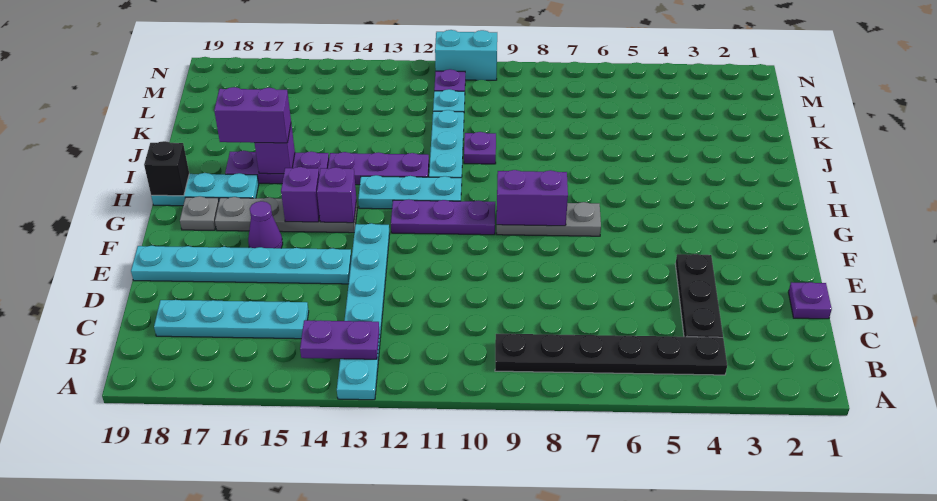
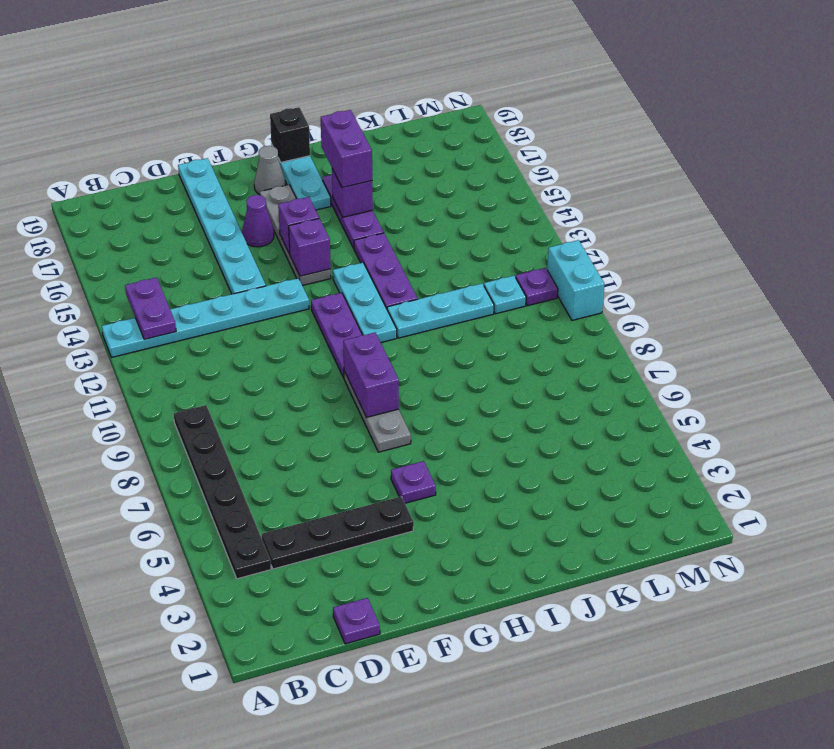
black plate C4:E4 level 1 -> black plate C4:F4 level 1
cyan plate C15:C18 level 1 -> none
grey plate G18 level 1 -> grey cone G18 level 1
purple plate J10 level 1 -> purple plate G5 level 1

